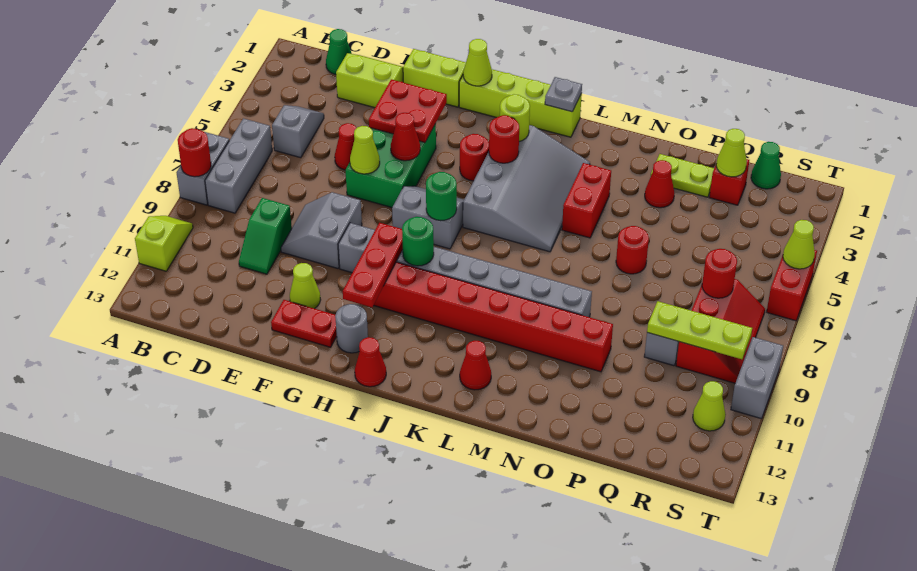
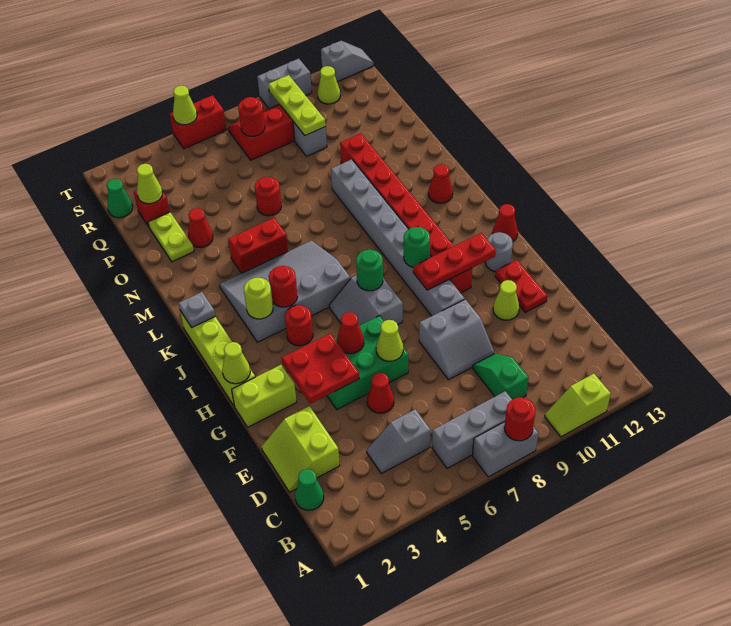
green slope D9:D10 level 1 top 9 -> green slope C9:D9 level 1 top C
lime brick F1:G1 level 1 -> lime brick G1:G2 level 1
none -> grey slope T12:T13 level 1 top 12

